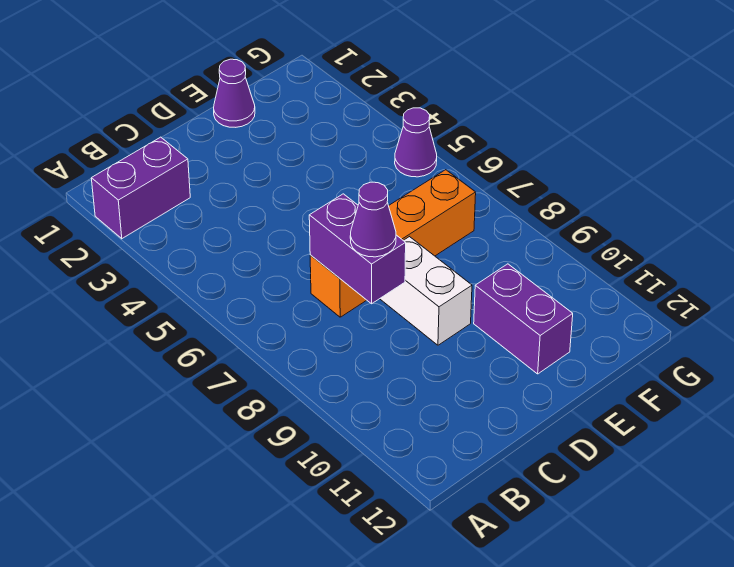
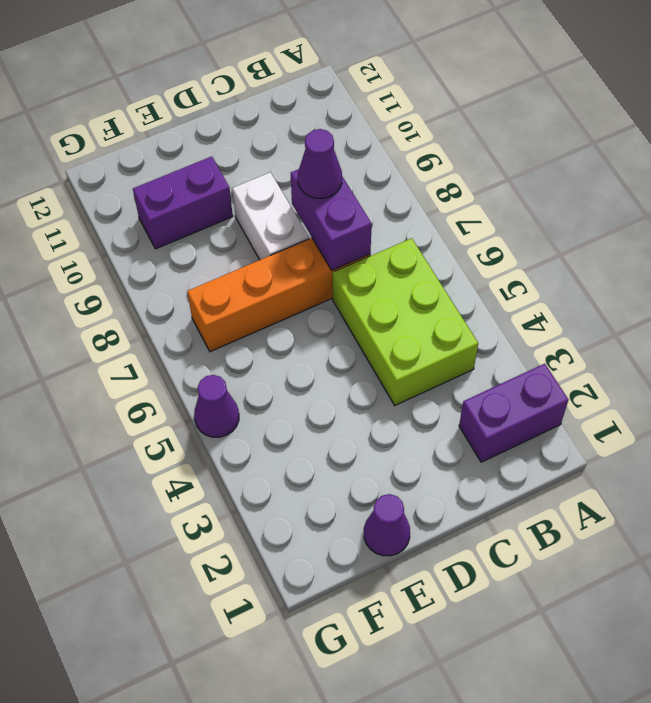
none -> lime brick B4:C6 level 1
purple brick E10:E11 level 1 -> purple brick E10:F10 level 1

